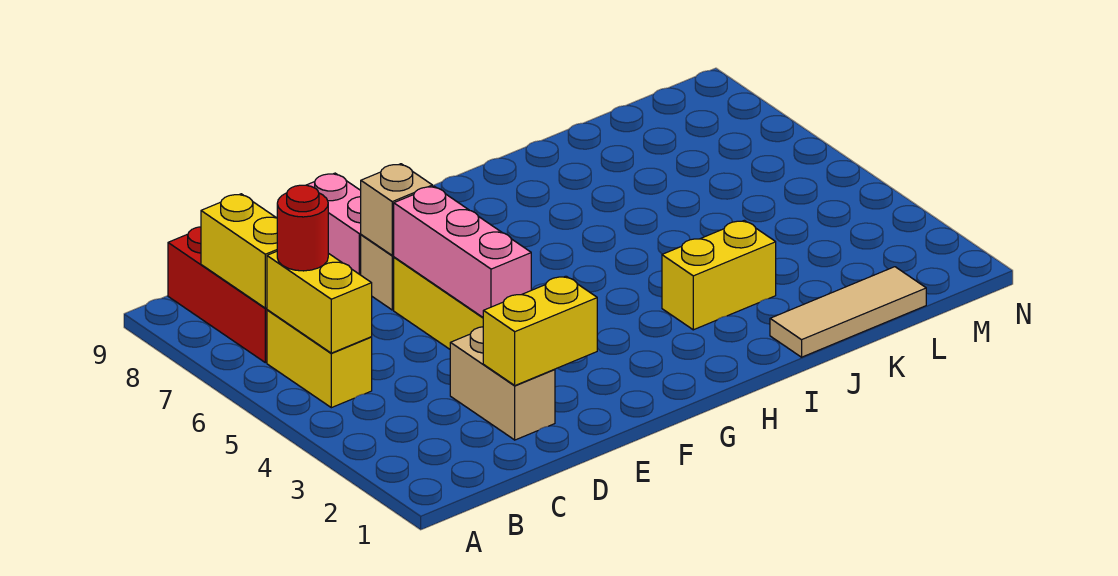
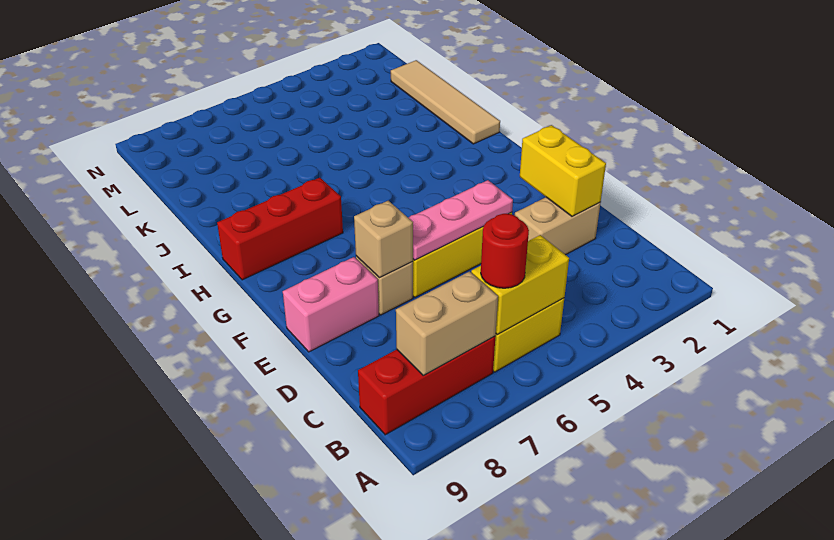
yellow brick B7:B8 level 2 -> tan brick B7:B8 level 2
pink brick E4:E6 level 2 -> pink plate E4:E6 level 2
none -> red brick H7:H9 level 1
yellow brick I3:J3 level 1 -> none
tan tile J1:L1 level 1 -> tan tile I1:L1 level 1

